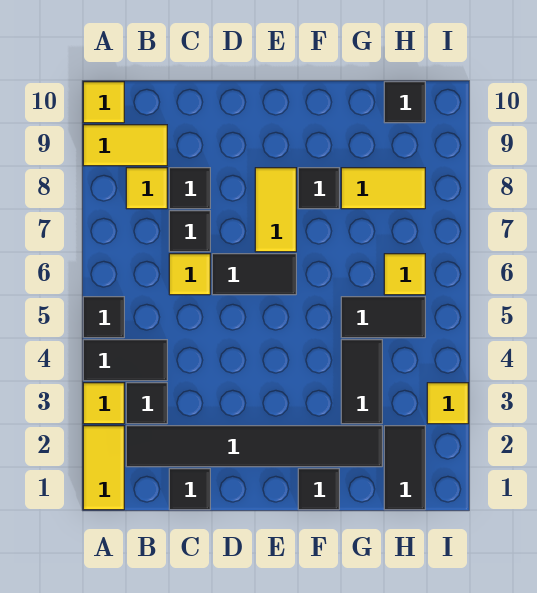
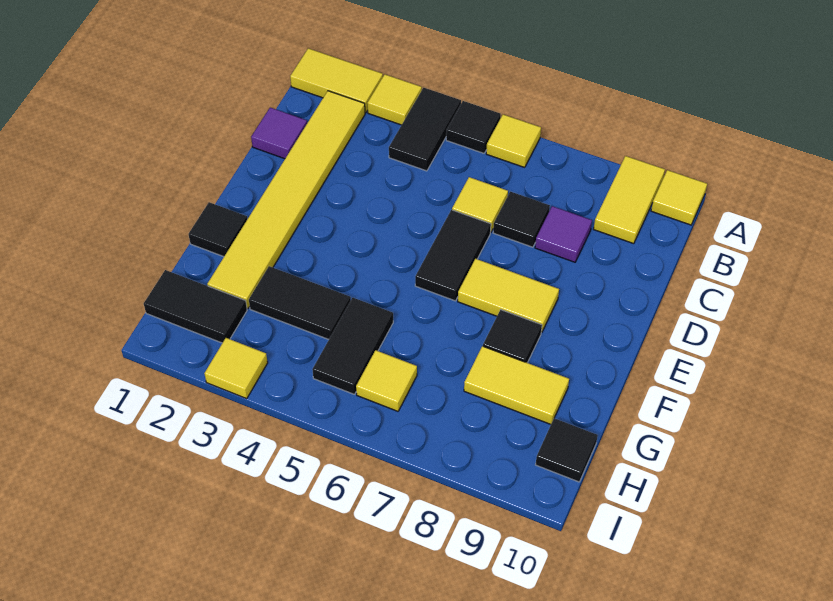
black tile B2:G2 level 1 -> yellow tile B2:G2 level 1
black tile B3 level 1 -> none
yellow tile B8 level 1 -> yellow tile A6 level 1
black tile C1 level 1 -> purple tile C1 level 1
black tile C8 level 1 -> purple tile C8 level 1
yellow tile G8:H8 level 1 -> yellow tile G8:G9 level 1

